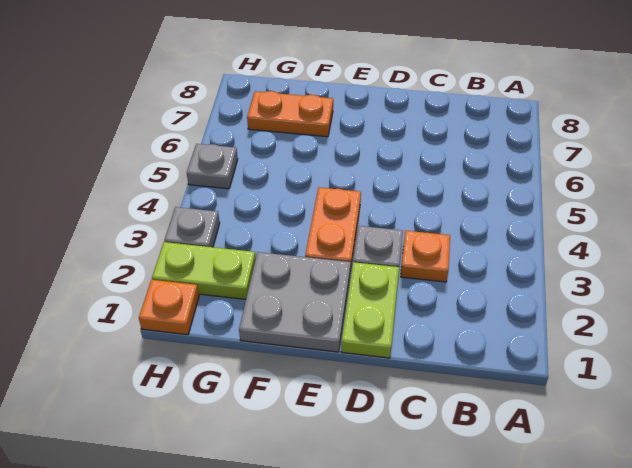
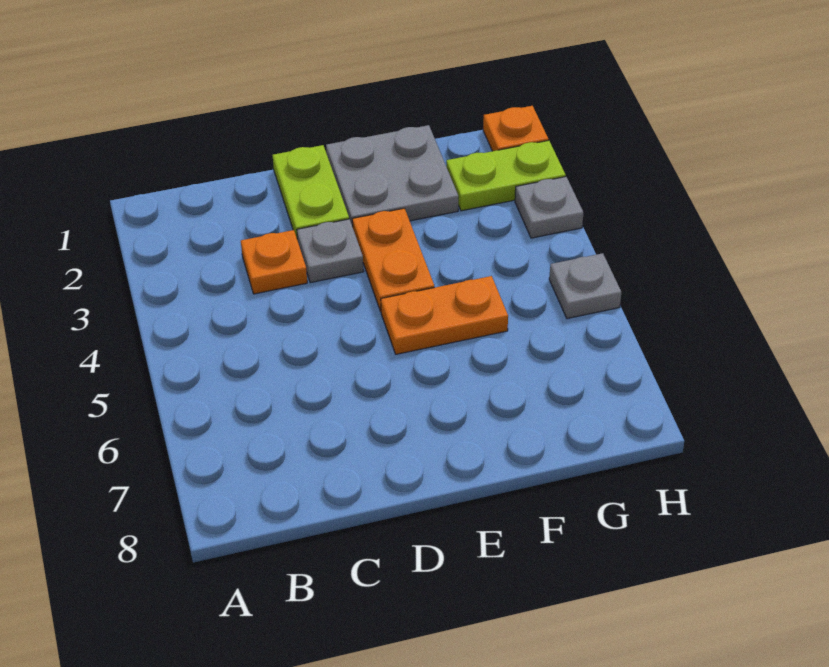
orange plate F7:G7 level 1 -> orange plate E5:F5 level 1

